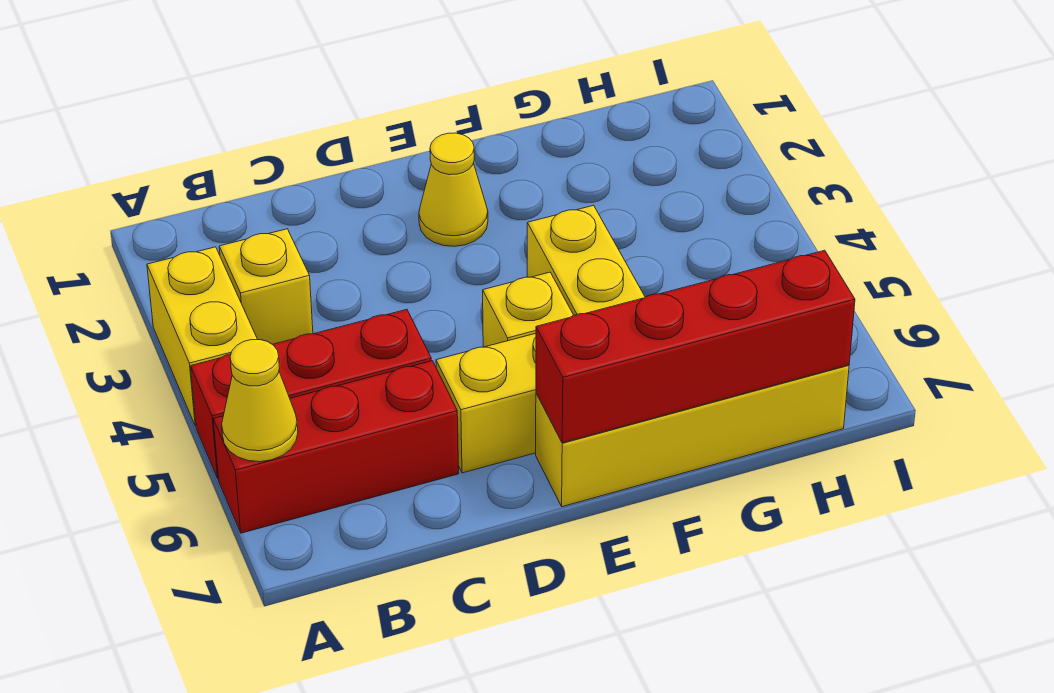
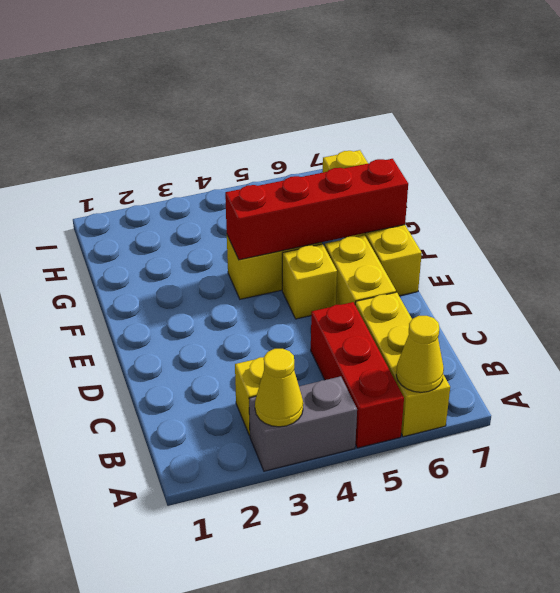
yellow brick A3:A4 level 1 -> grey brick A3:A4 level 1
red brick A6:C6 level 1 -> yellow brick A6:C6 level 1
yellow cone E2 level 1 -> yellow cone A3 level 2
red brick E7:H7 level 2 -> red brick F4:F7 level 2

